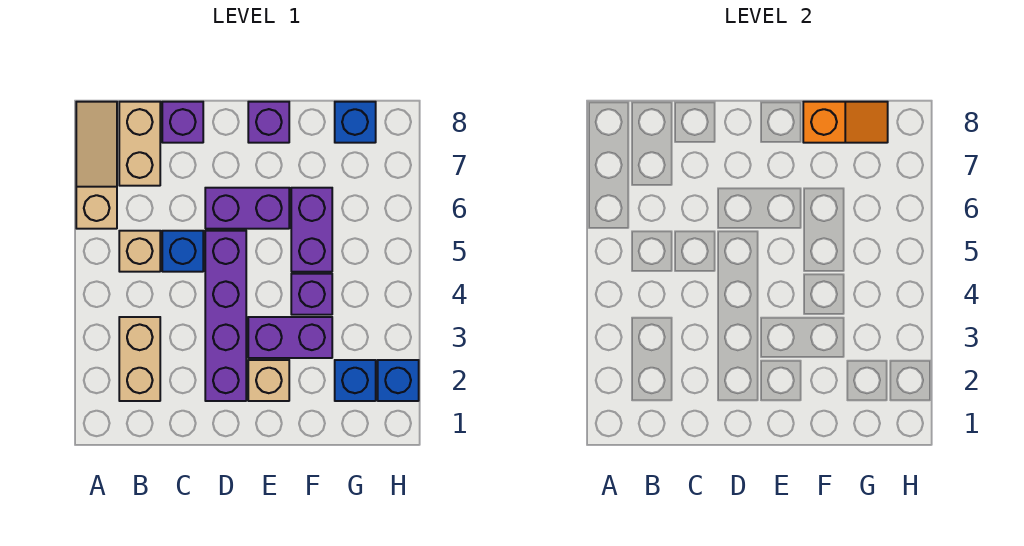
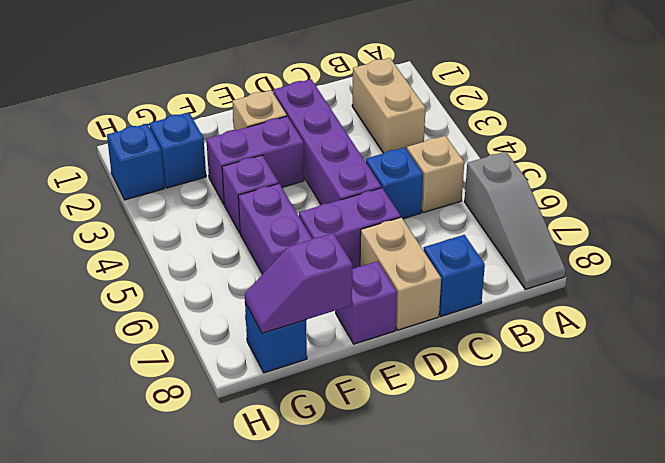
tan slope A6:A8 level 1 top 6 -> grey slope A6:A8 level 1 top 6
tan brick B7:B8 level 1 -> tan brick D7:D8 level 1
purple brick C8 level 1 -> blue brick C8 level 1
orange slope F8:G8 level 2 top F -> purple slope F8:G8 level 2 top F

